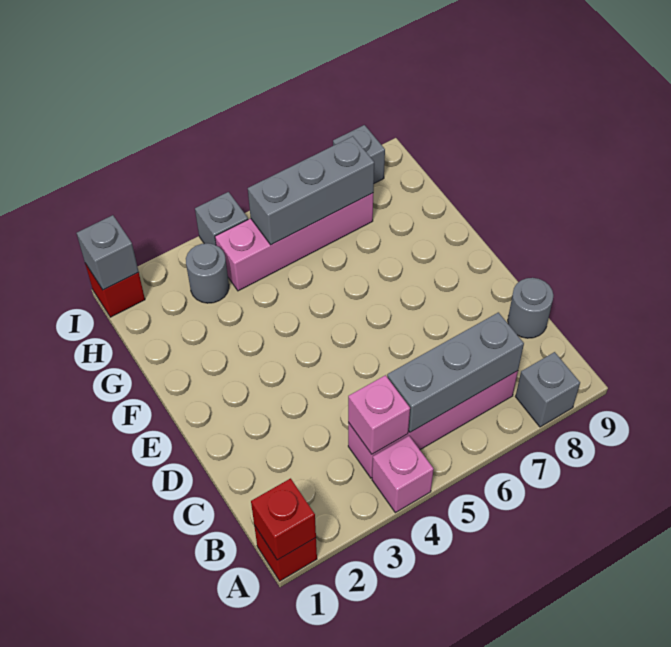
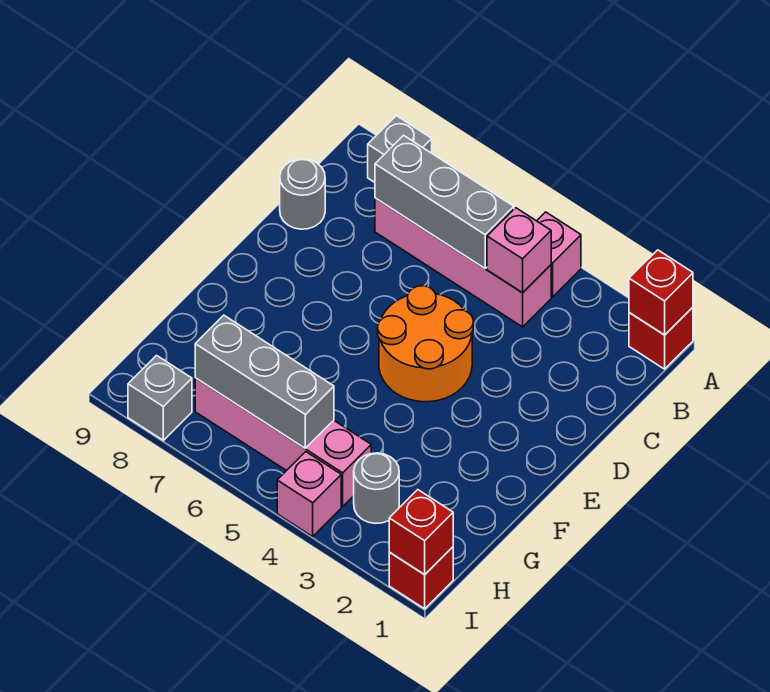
none -> orange round brick D4:E5 level 1
grey brick I1 level 2 -> red brick I1 level 2
grey brick I4 level 1 -> pink brick I4 level 1

